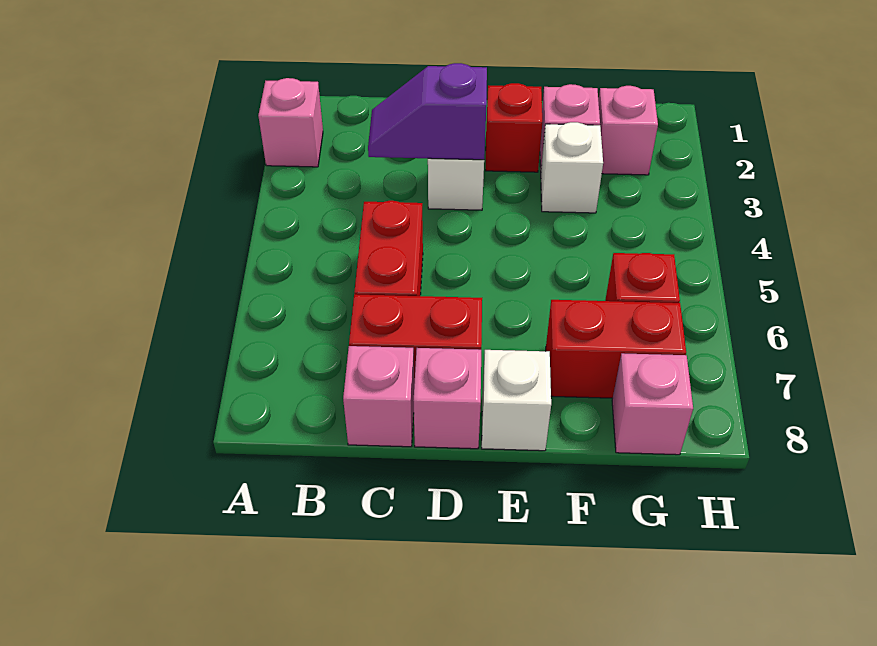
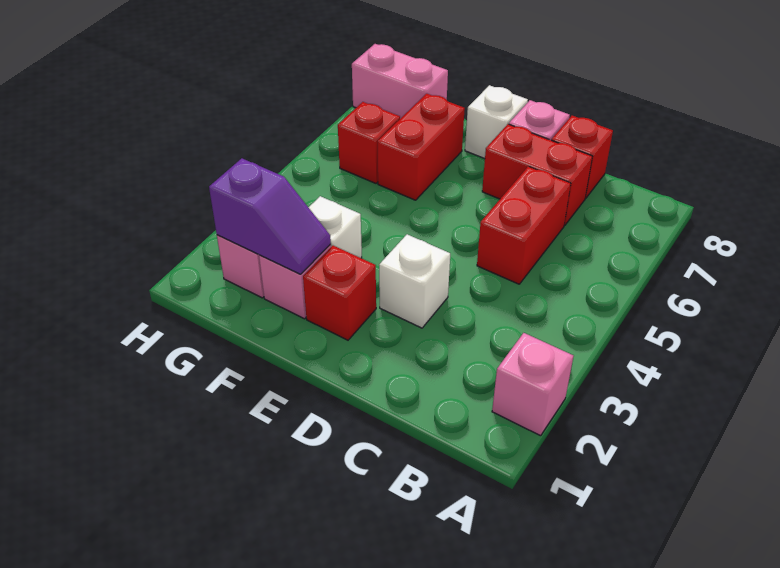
purple slope C3:D3 level 2 top D -> purple slope F2:G2 level 2 top G
pink brick C8 level 1 -> red brick C8 level 1
red brick F7:G7 level 1 -> red brick F6:F7 level 1
pink brick G8 level 1 -> pink brick G8:H8 level 1

